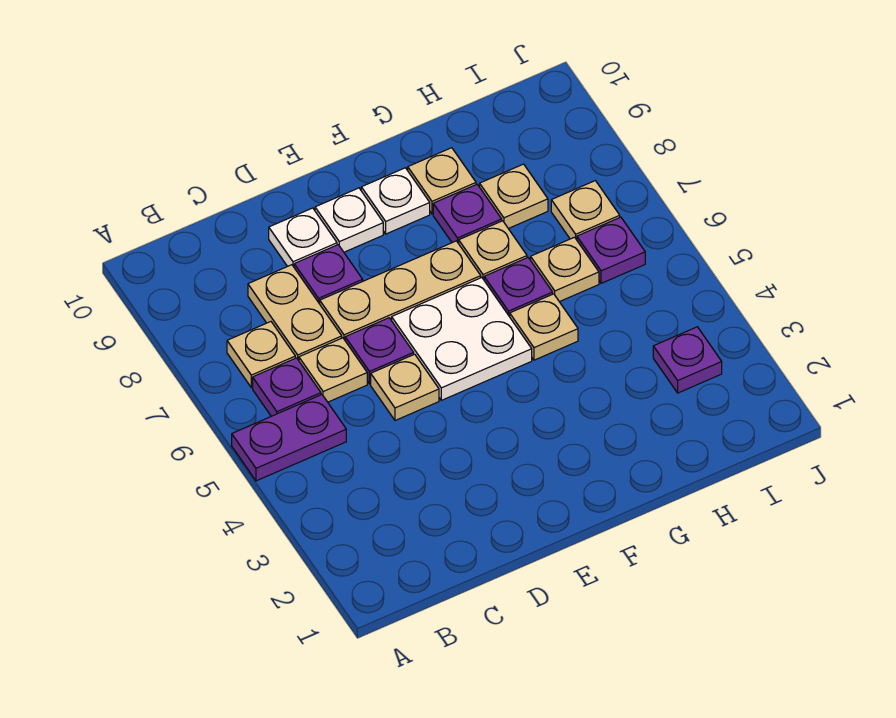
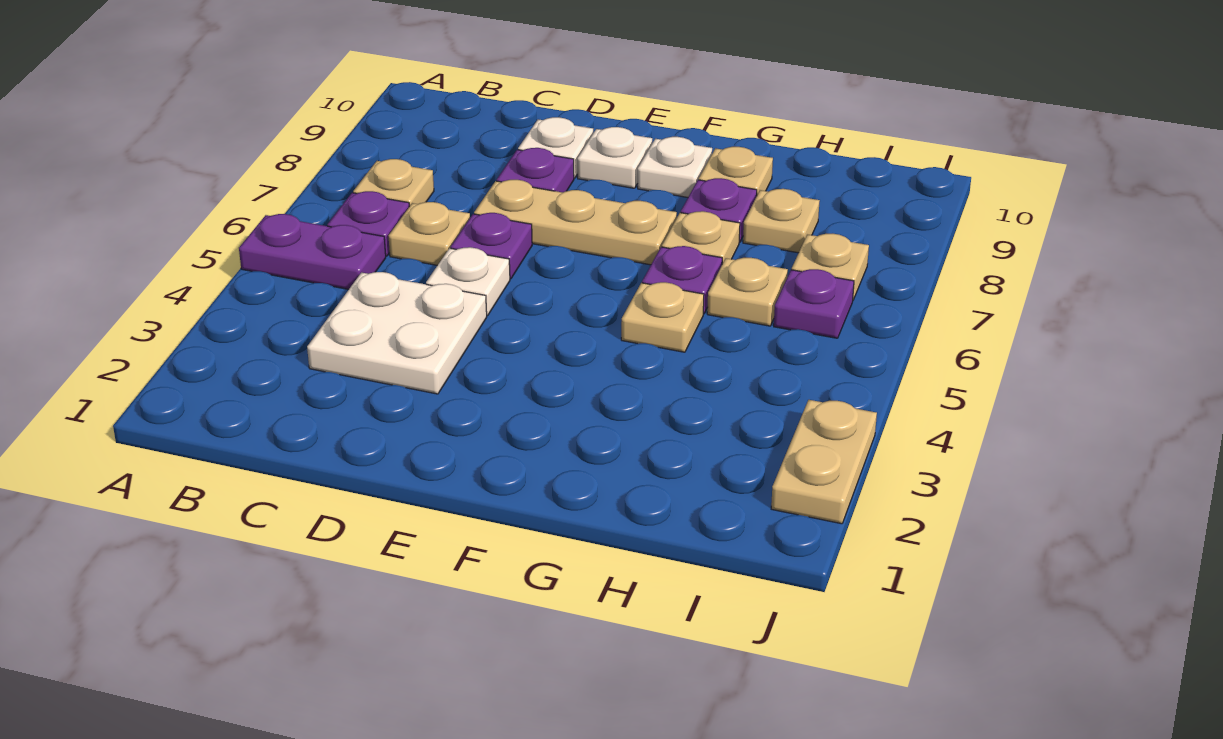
tan plate C7:C8 level 1 -> tan plate J2:J3 level 1
tan plate D5 level 1 -> white plate D5 level 1
white plate E5:F6 level 1 -> white plate C3:D4 level 1
purple plate I3 level 1 -> none

